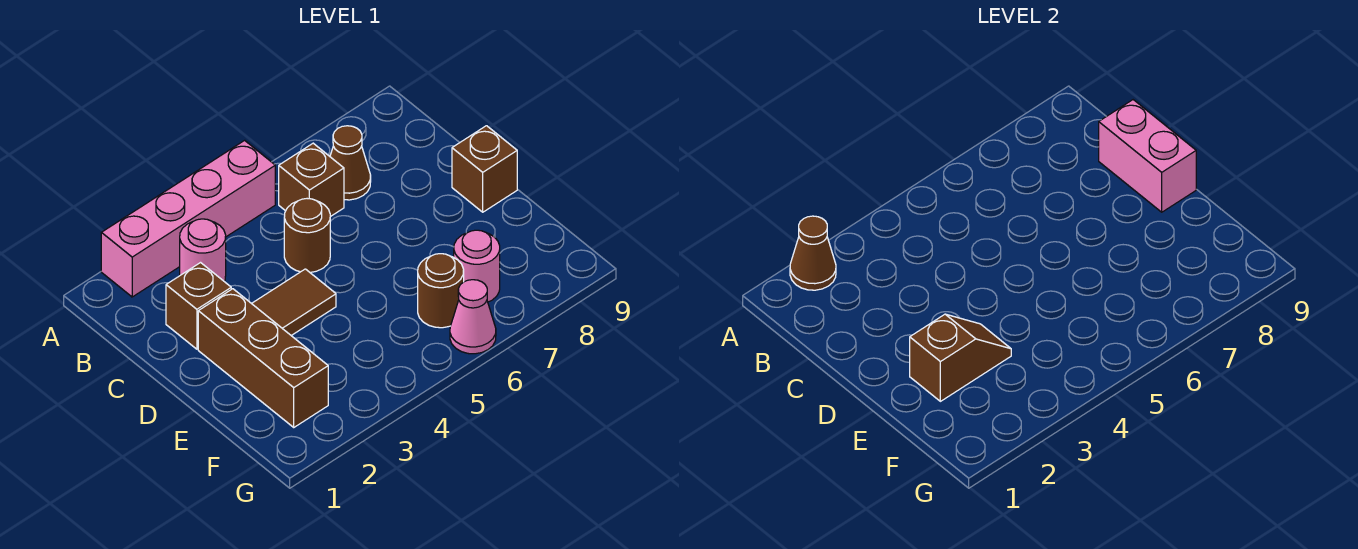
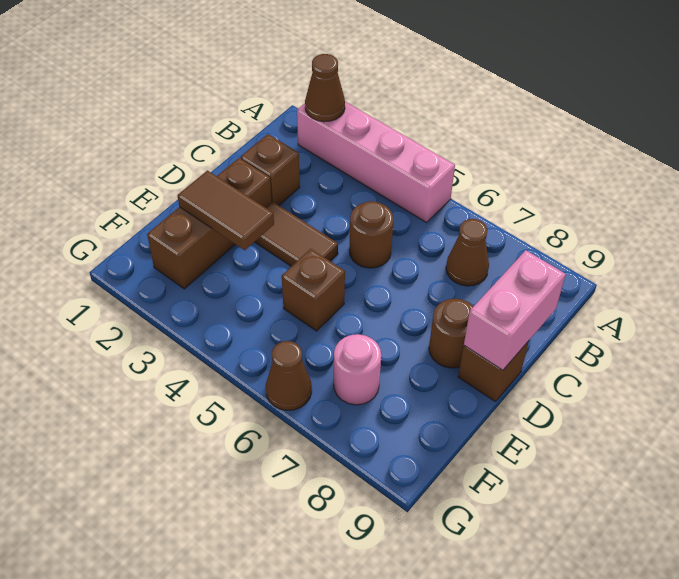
pink round brick B3 level 1 -> none
brown brick B6 level 1 -> brown brick E5 level 1
brown slope E2:E3 level 2 top 2 -> brown tile E2:E3 level 2
brown round brick F6 level 1 -> brown round brick D8 level 1
pink cone G6 level 1 -> brown cone G6 level 1

